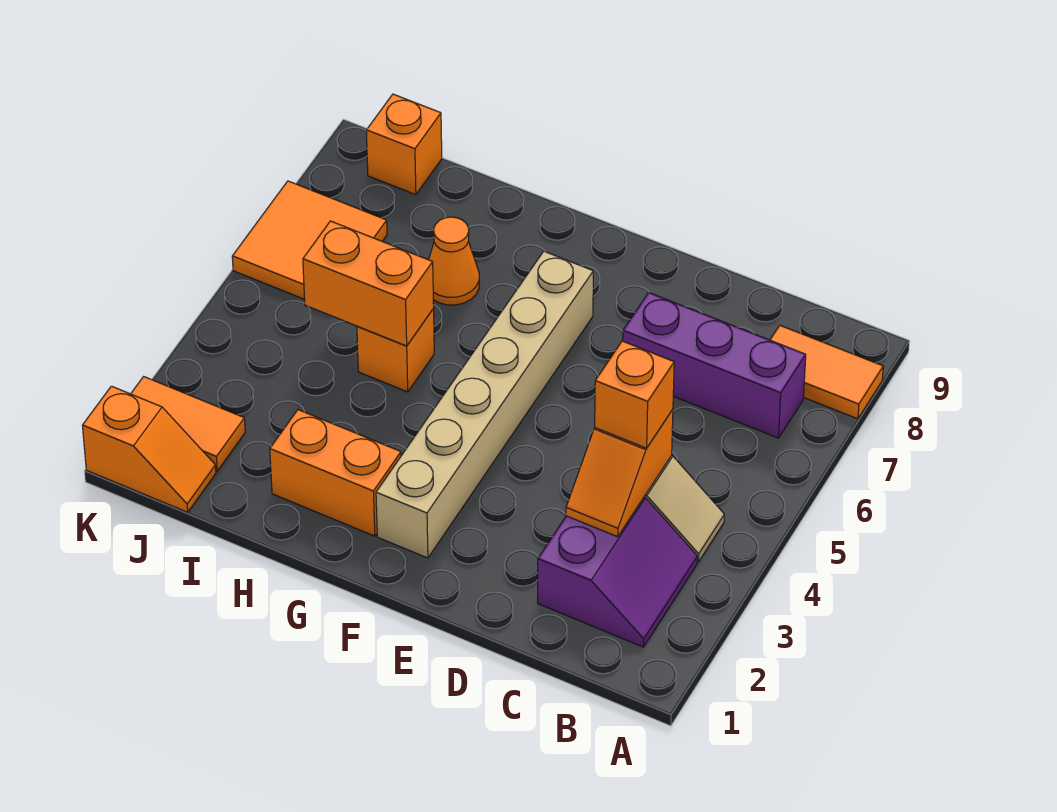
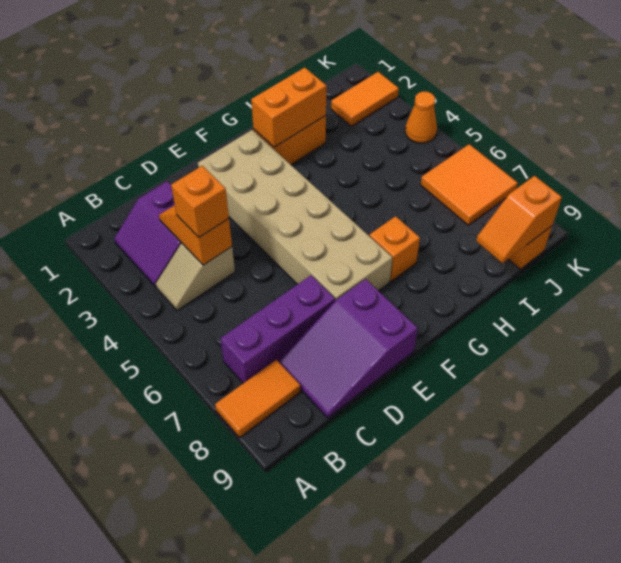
none -> purple slope C8:E9 level 1 top E
tan brick F2:F7 level 1 -> tan brick E2:F7 level 1
orange brick H5 level 1 -> orange brick G7 level 1
orange brick H5:I5 level 2 -> orange brick G2:H2 level 2
orange cone H7 level 1 -> orange cone K4 level 1
orange slope J1:K1 level 1 top K -> orange slope I9:J9 level 2 top J

